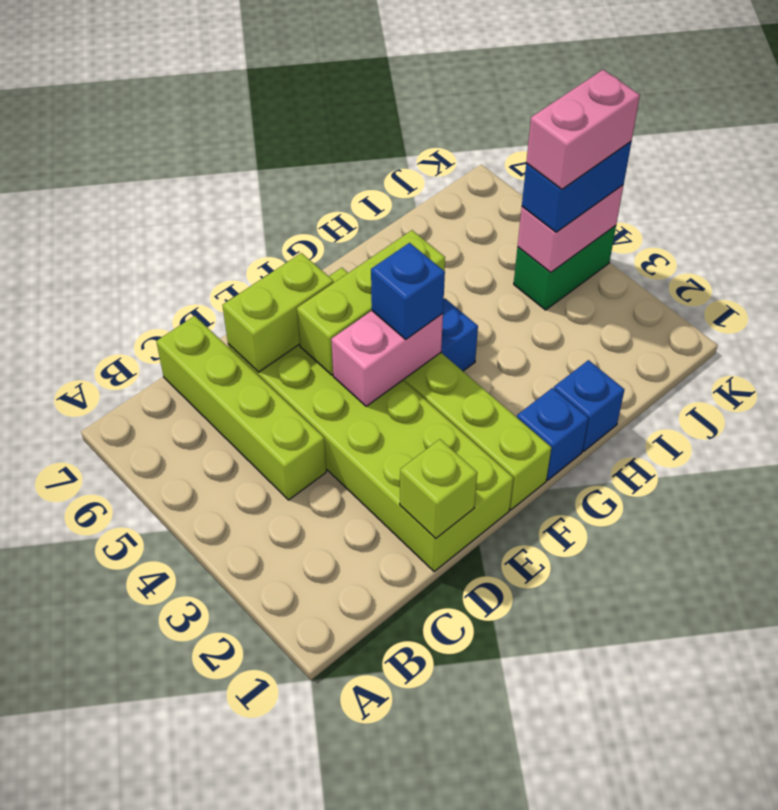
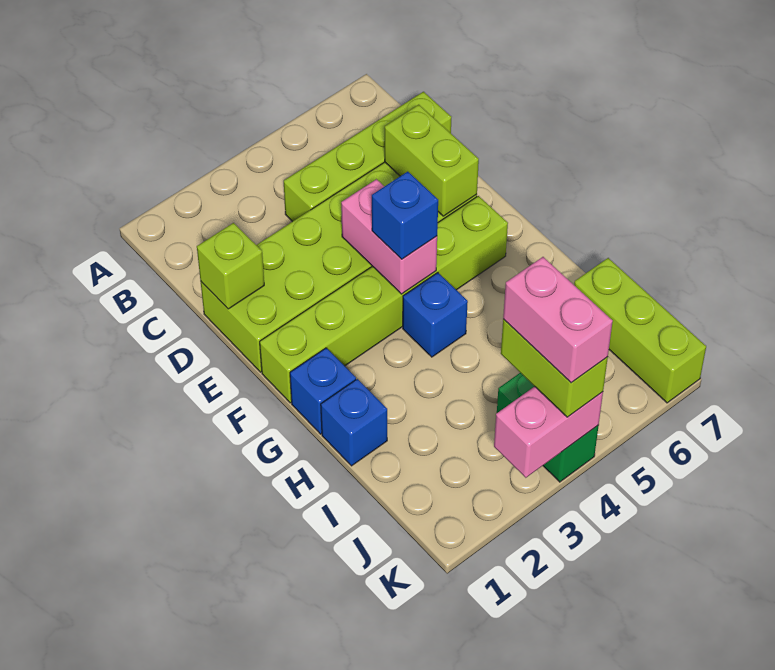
lime brick E5:G5 level 2 -> lime brick I7:K7 level 1
pink brick J4:K4 level 2 -> pink brick K3:K4 level 2
blue brick J4:K4 level 3 -> lime brick J4:K4 level 3

